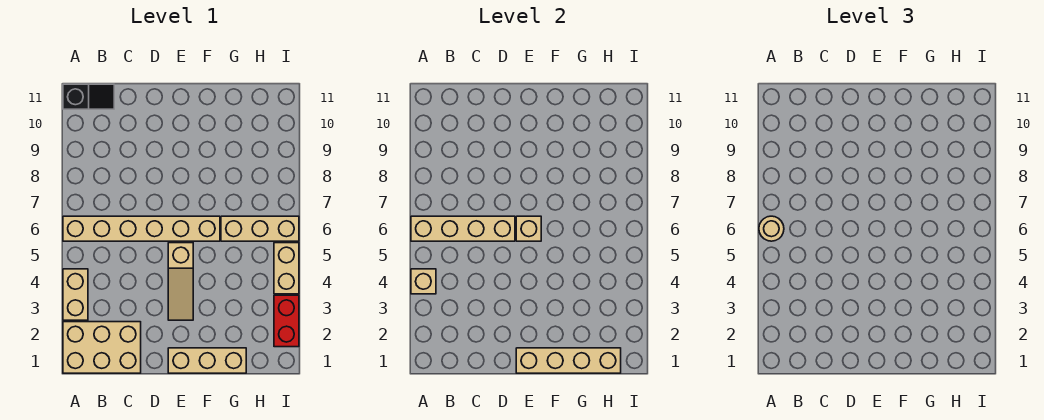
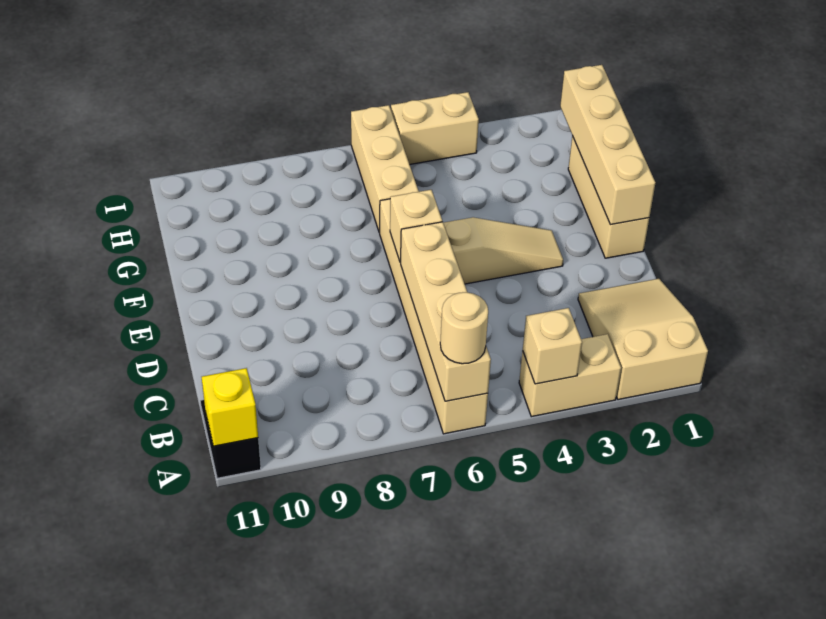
tan brick A1:C2 level 1 -> tan slope A1:C2 level 1 top A
none -> yellow brick A11 level 2
red brick I2:I3 level 1 -> none

